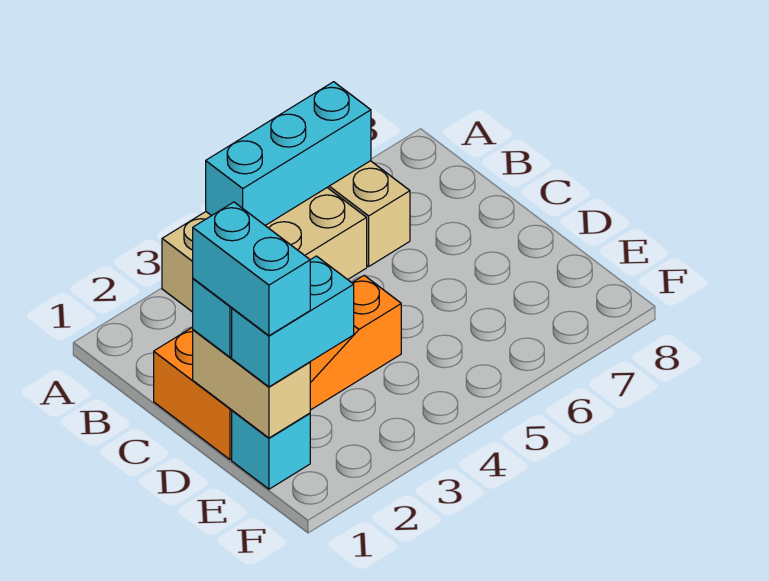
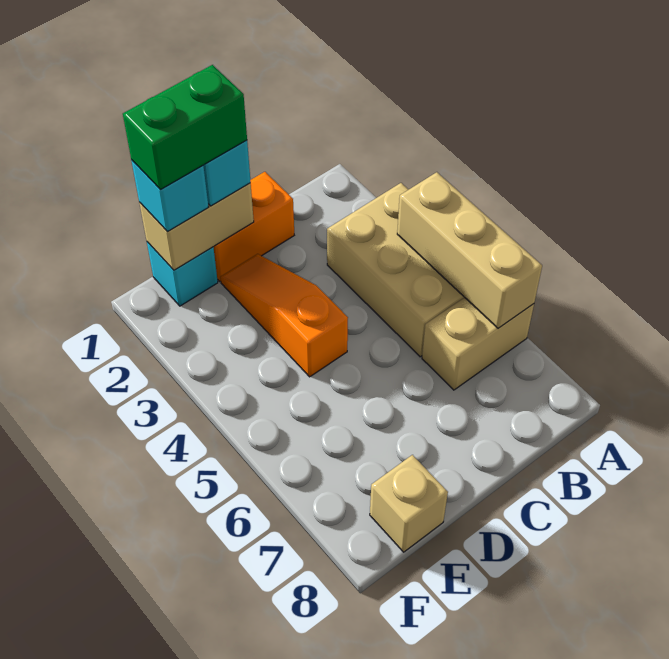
cyan brick A4:A6 level 2 -> tan brick A4:A6 level 2
cyan brick D1:E1 level 4 -> green brick D1:E1 level 4
cyan brick E1:E2 level 3 -> cyan brick E1 level 3
none -> tan brick E8 level 1

